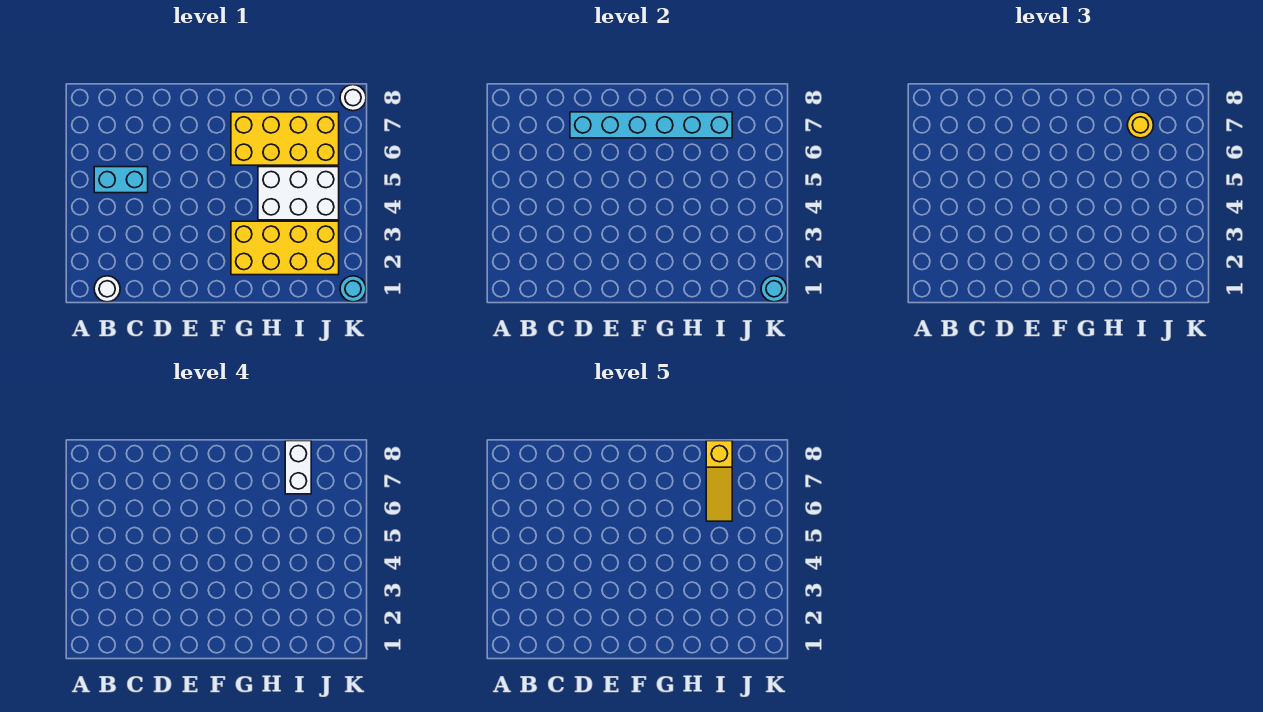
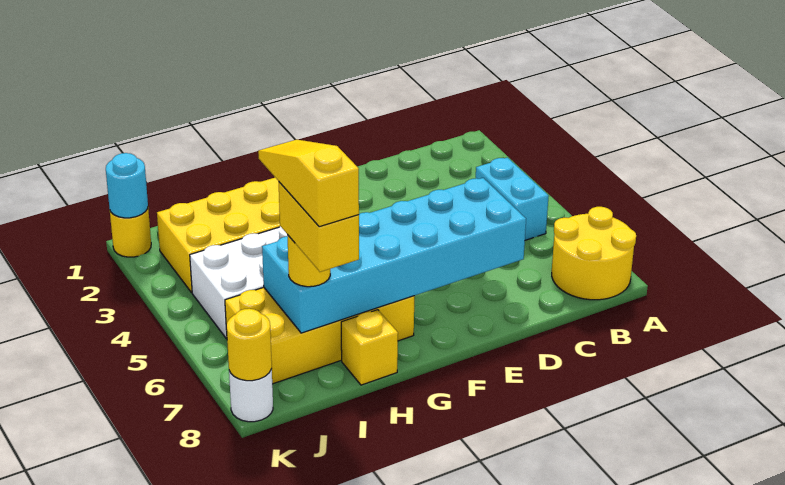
none -> yellow round brick A7:B8 level 1
white round brick B1 level 1 -> none
cyan brick B5:C5 level 1 -> cyan brick B4:B5 level 1
cyan brick D7:I7 level 2 -> cyan brick D6:I7 level 2
none -> yellow brick H8 level 1
white brick I7:I8 level 4 -> yellow brick I7:I8 level 4
cyan round brick K1 level 1 -> yellow round brick K1 level 1
none -> yellow round brick K8 level 2

